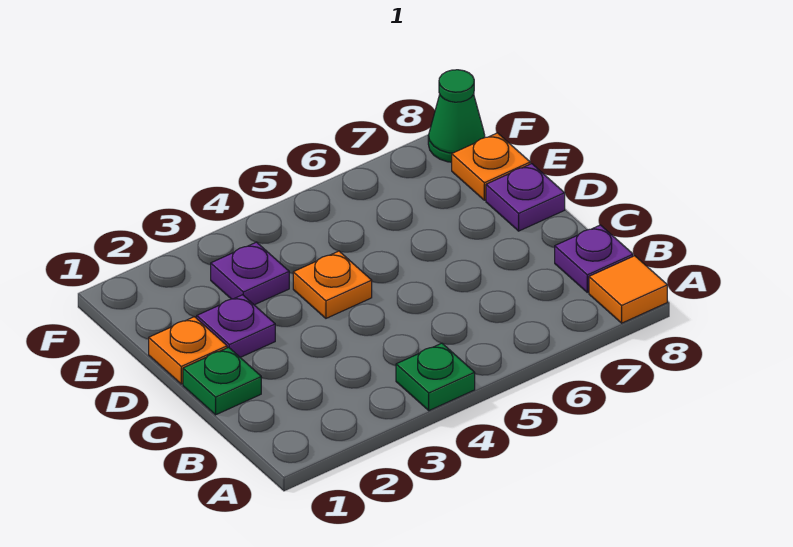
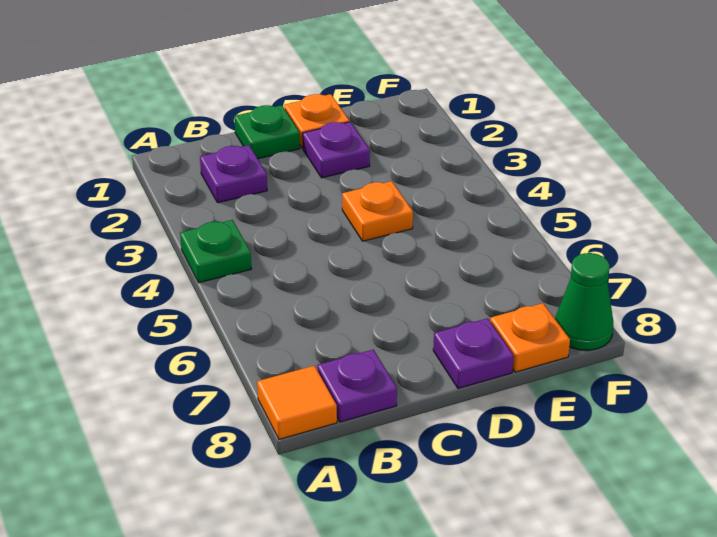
purple plate E3 level 1 -> purple plate B2 level 1

